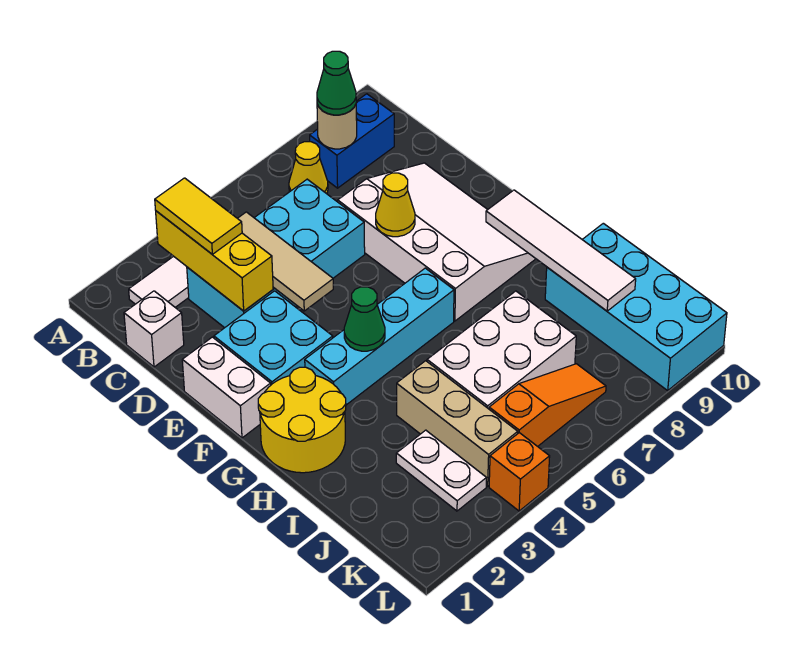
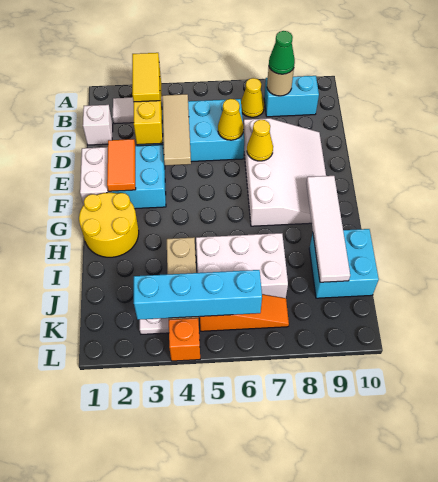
blue brick B8:B9 level 1 -> cyan brick B8:B9 level 1
none -> yellow cone D6 level 2
none -> orange tile E2:F2 level 2
cyan brick G3:G6 level 1 -> cyan brick K3:K6 level 2
green cone G4 level 2 -> none
cyan brick I9:L10 level 1 -> cyan brick I9:J10 level 1

